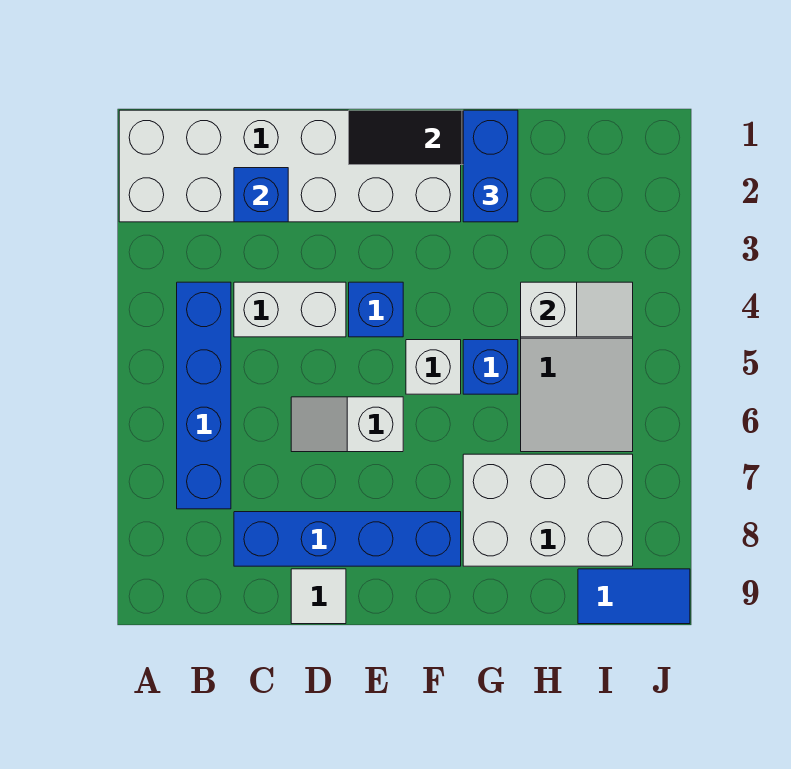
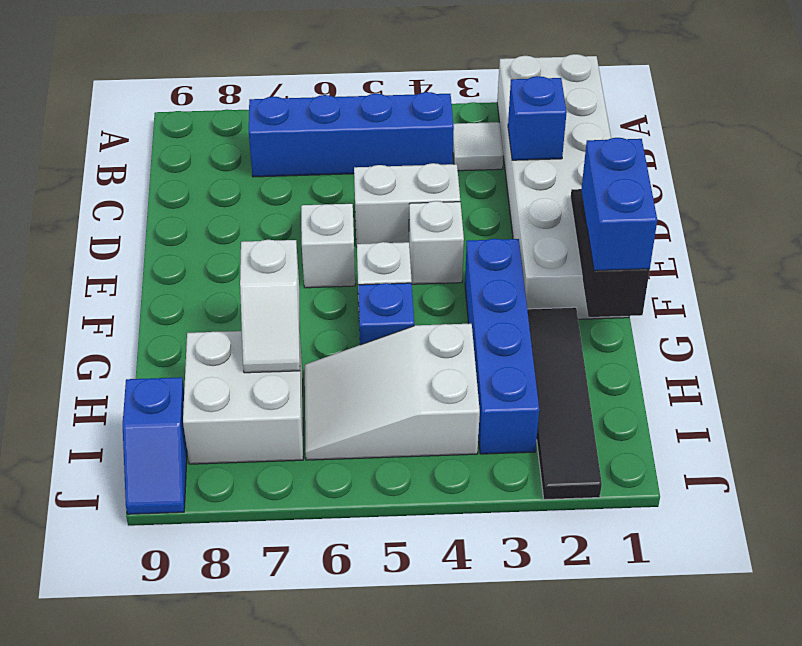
white brick C4:D4 level 1 -> white brick D4:D5 level 1
blue brick C8:F8 level 1 -> blue brick F3:I3 level 1
white tile D9 level 1 -> white tile B3 level 1
blue brick E4 level 1 -> white brick E4 level 1
blue brick G1:G2 level 3 -> blue brick F1:G1 level 3
none -> black tile G2:J2 level 1
white brick G7:I8 level 1 -> white brick H7:I8 level 1
white slope H4:I4 level 2 top H -> white slope G7:H7 level 2 top G
blue tile I9:J9 level 1 -> blue slope I9:J9 level 1 top I

